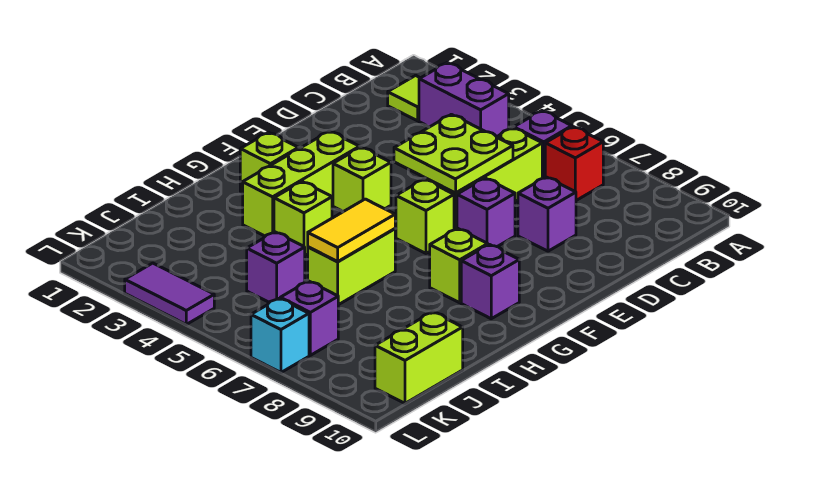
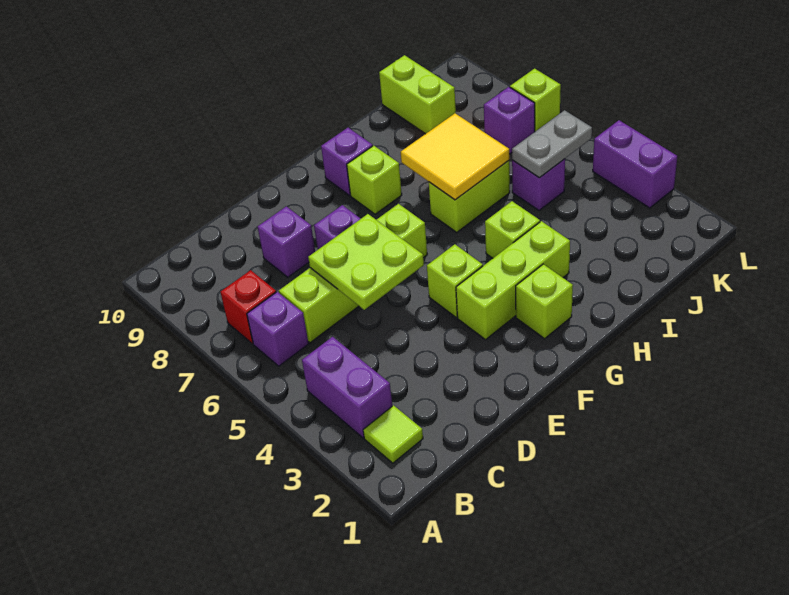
yellow tile H6:I6 level 2 -> yellow tile H6:I7 level 2
none -> grey plate J5:K5 level 2
lime brick J10:K10 level 1 -> lime brick J9:J10 level 1
purple tile L3:L4 level 1 -> purple brick L3:L4 level 1
cyan brick L7 level 1 -> lime brick L7 level 1

